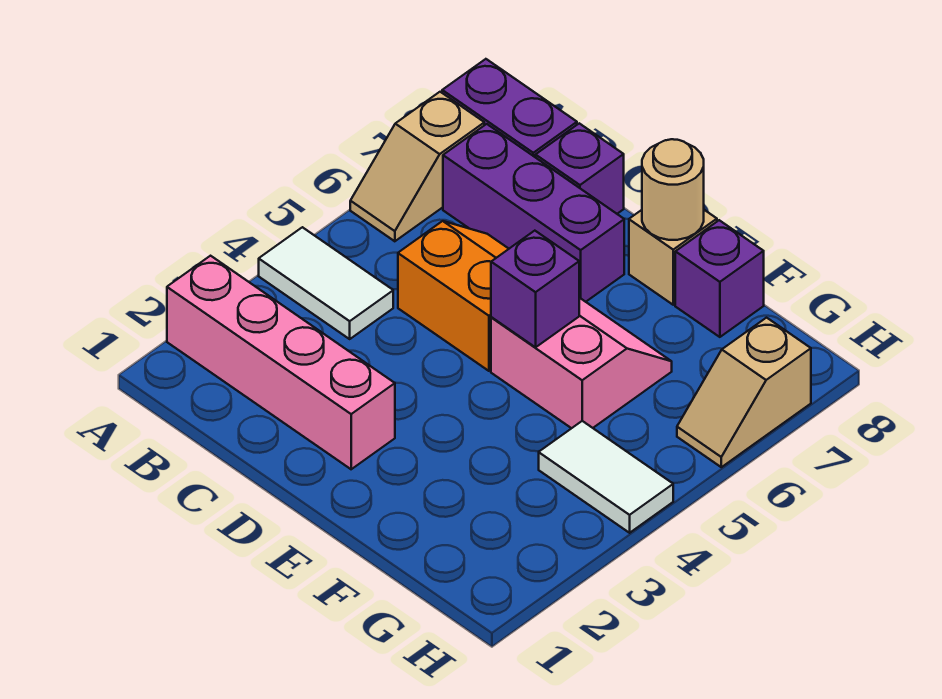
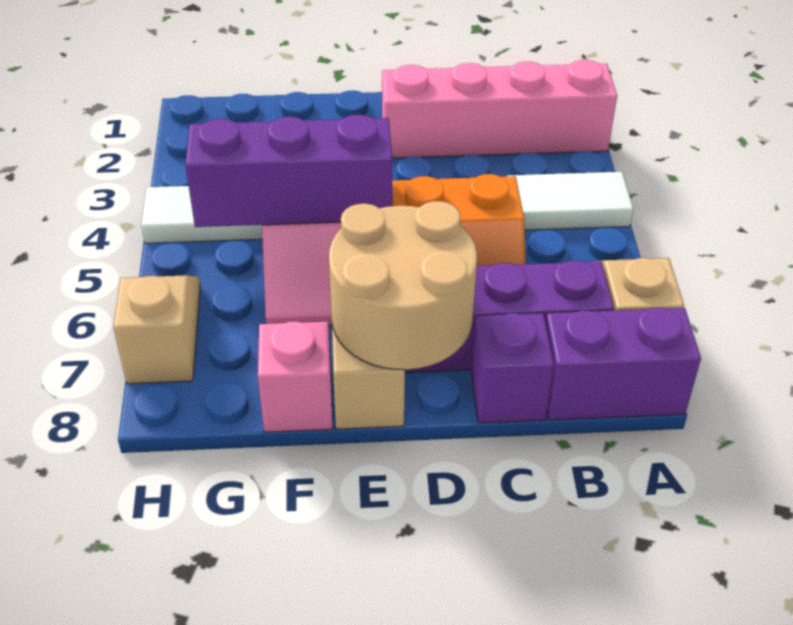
purple brick E5 level 2 -> purple brick E5:G5 level 2
tan round brick E8 level 2 -> tan round brick D7:E8 level 2
purple brick F8 level 1 -> pink brick F8 level 1

